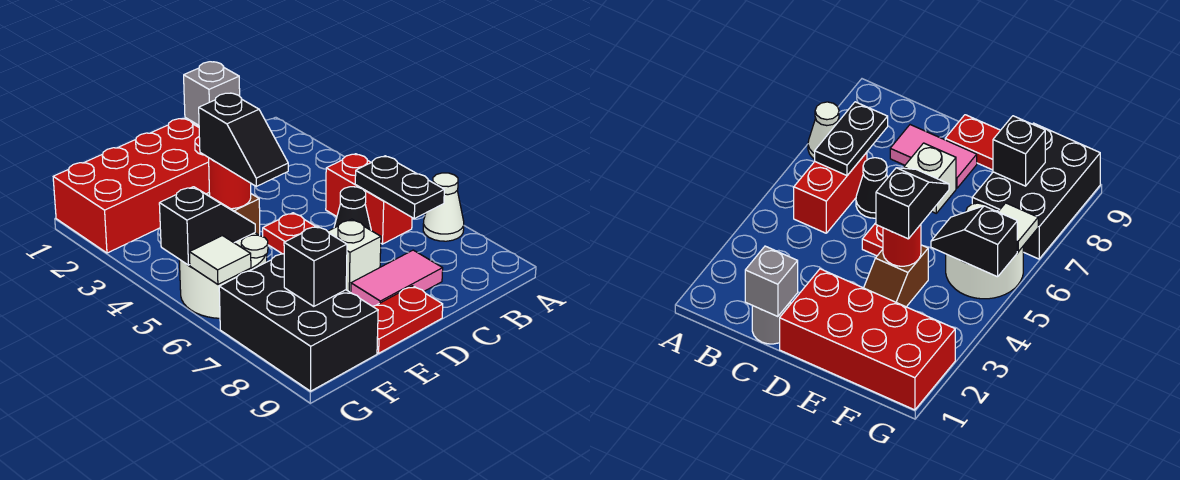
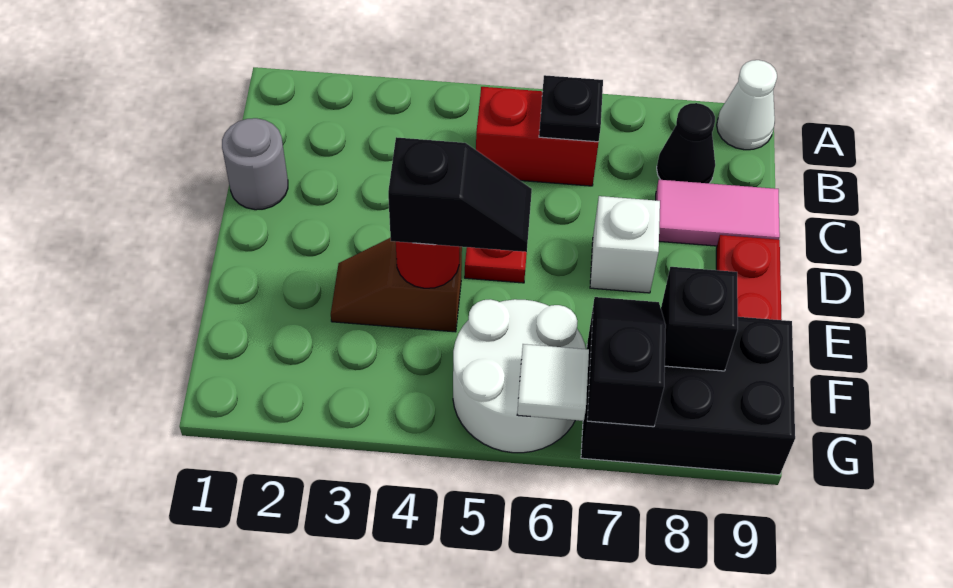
white cone A7 level 1 -> white cone A9 level 1
black plate B6:B7 level 2 -> black plate B6 level 2
grey brick C1 level 2 -> none
black cone C6 level 1 -> black cone B8 level 1
pink tile C8:D8 level 1 -> pink tile C8:C9 level 1
red brick D1:G2 level 1 -> none
black slope F5:G5 level 2 top G -> black slope F7:G7 level 2 top G

